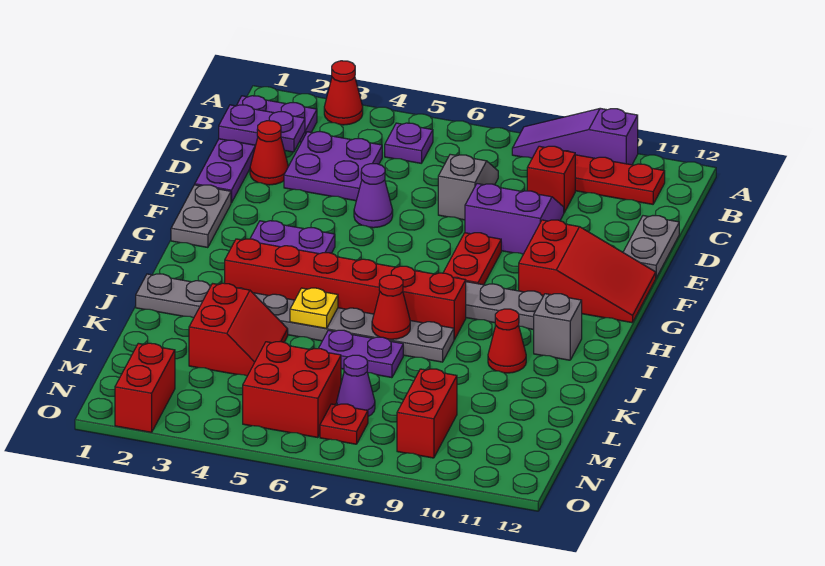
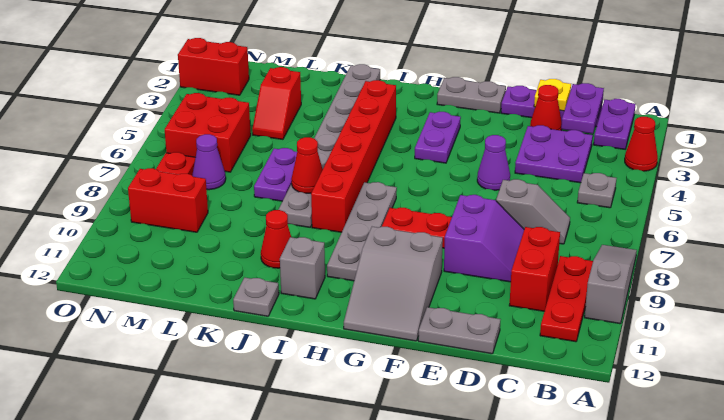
purple slope A8:A10 level 1 top 10 -> grey slope A8:A10 level 1 top 10
purple plate B5 level 1 -> grey plate B5 level 1
red brick C9 level 1 -> red brick C9:C10 level 1
red slope F10:G12 level 1 top 10 -> grey slope F10:G12 level 1 top 10
yellow plate J5 level 2 -> yellow plate D1 level 2
none -> grey plate J12 level 1
red slope K3:L4 level 1 top 3 -> red slope L3:L4 level 1 top 3

